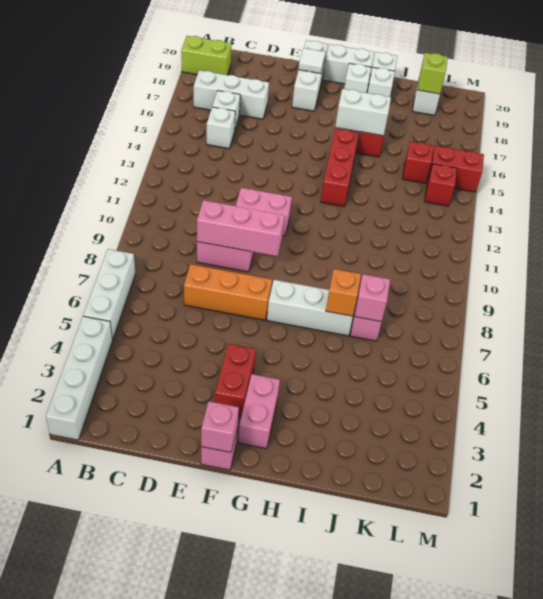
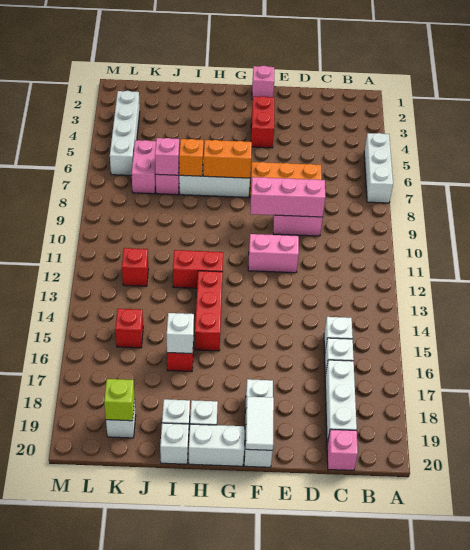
white brick A1:A4 level 1 -> white brick L3:L6 level 1
lime brick A19:B19 level 1 -> none
white brick B17:D17 level 1 -> white brick C17:C19 level 1
pink brick F1 level 2 -> pink brick C20 level 1
white tile F19 level 2 -> white tile F19:F20 level 2
pink brick G2:G3 level 1 -> pink brick K6:K7 level 1
none -> orange brick G7:H7 level 2
white brick H16:I16 level 2 -> white brick I16 level 2
red brick L14 level 1 -> red brick K12 level 1
red brick L15:M15 level 1 -> red brick H12:I12 level 1

